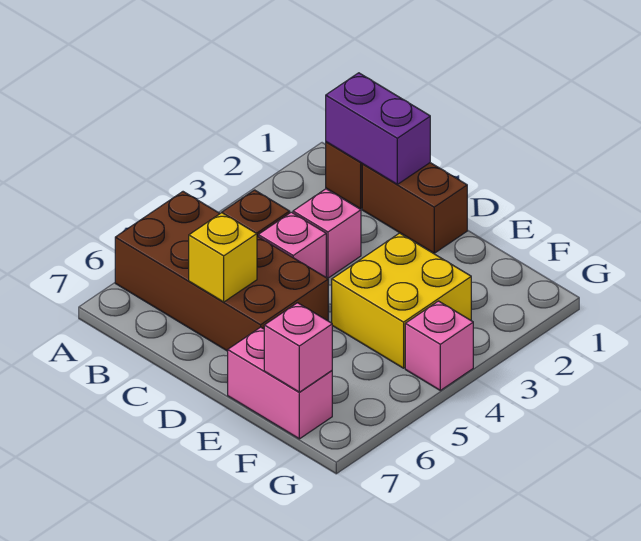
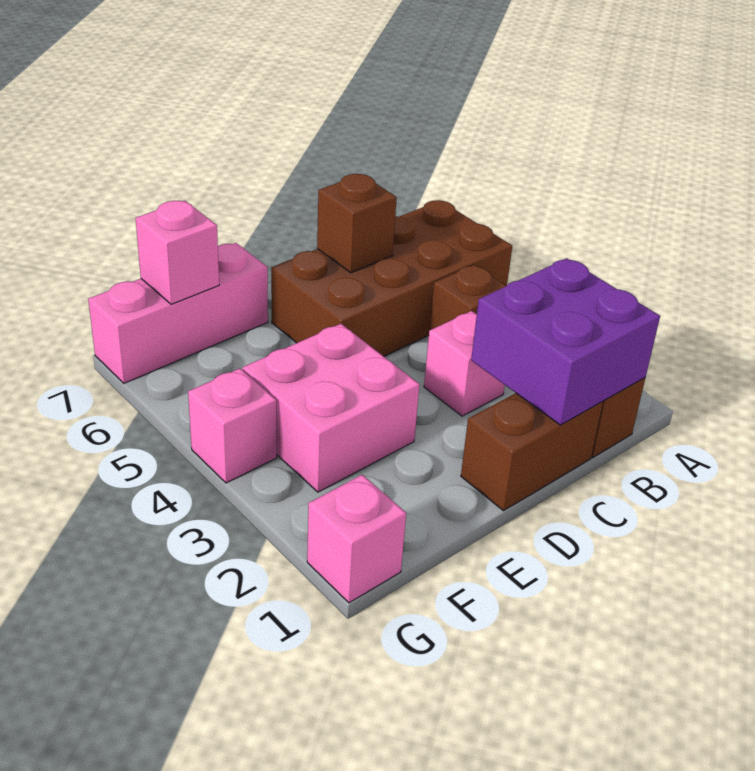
purple brick B1:C1 level 2 -> purple brick B1:C2 level 2
pink brick C4 level 1 -> pink brick G1 level 1
yellow brick C6 level 2 -> brown brick C6 level 2
yellow brick E3:F4 level 1 -> pink brick E3:F4 level 1
pink brick E7:F7 level 1 -> pink brick E7:G7 level 1

